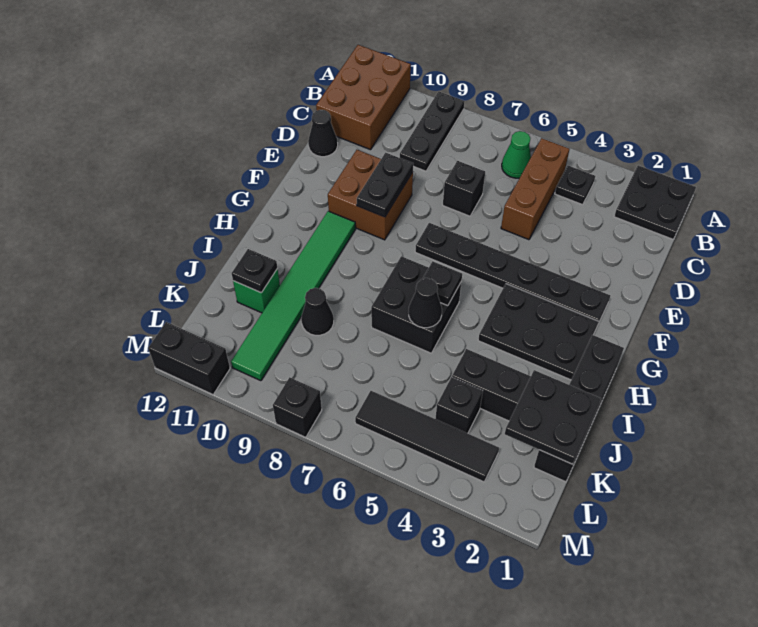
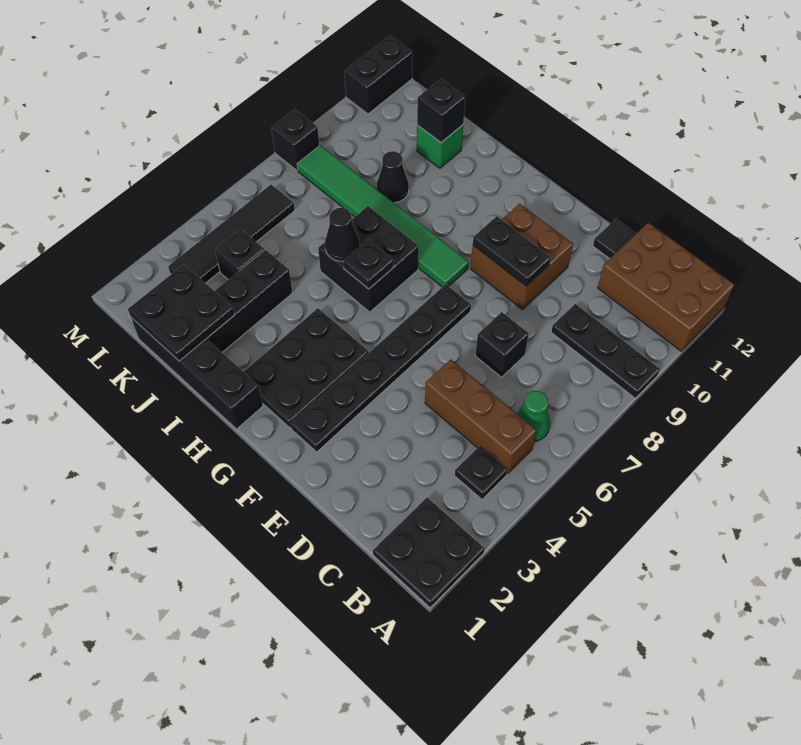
black cone D12 level 1 -> black tile D12 level 1
green tile G10:L10 level 1 -> green tile G8:L8 level 1
black plate J11 level 2 -> black brick J11 level 2

